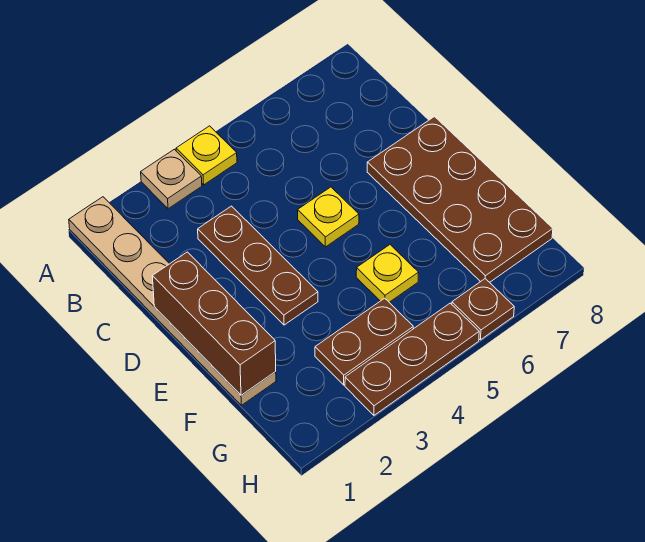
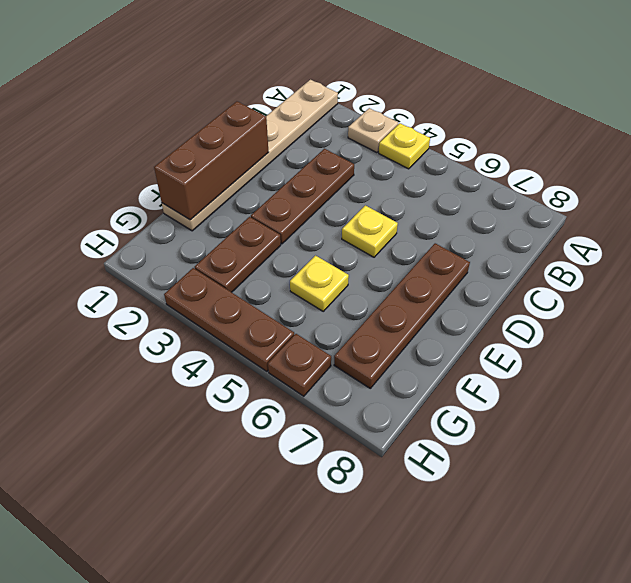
brown plate D7:G8 level 1 -> brown plate D7:G7 level 1
brown plate G3:G4 level 1 -> brown plate F3:G3 level 1

